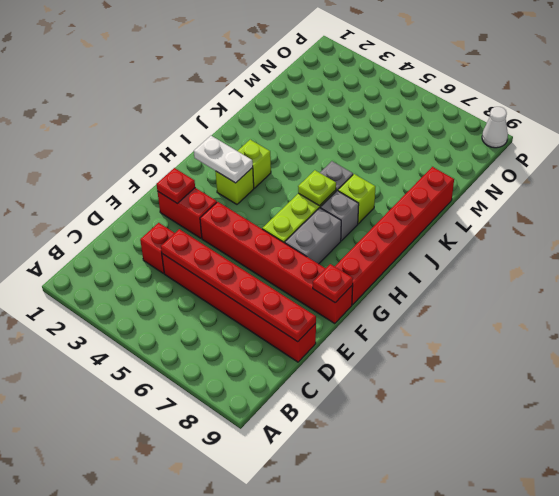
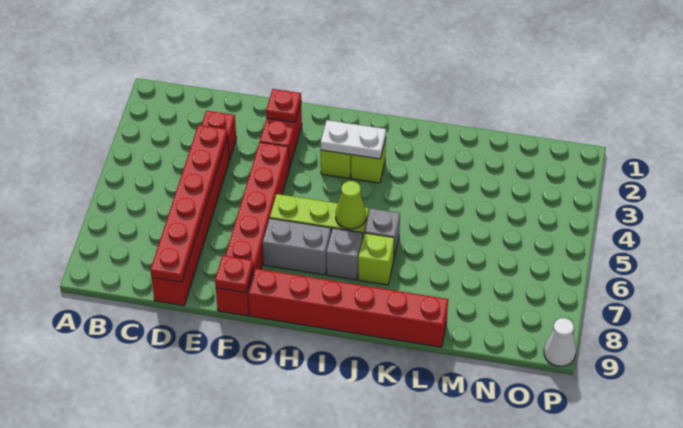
white plate H2:H3 level 2 -> white plate H3:I3 level 2
lime plate I6 level 2 -> lime cone I6 level 2

